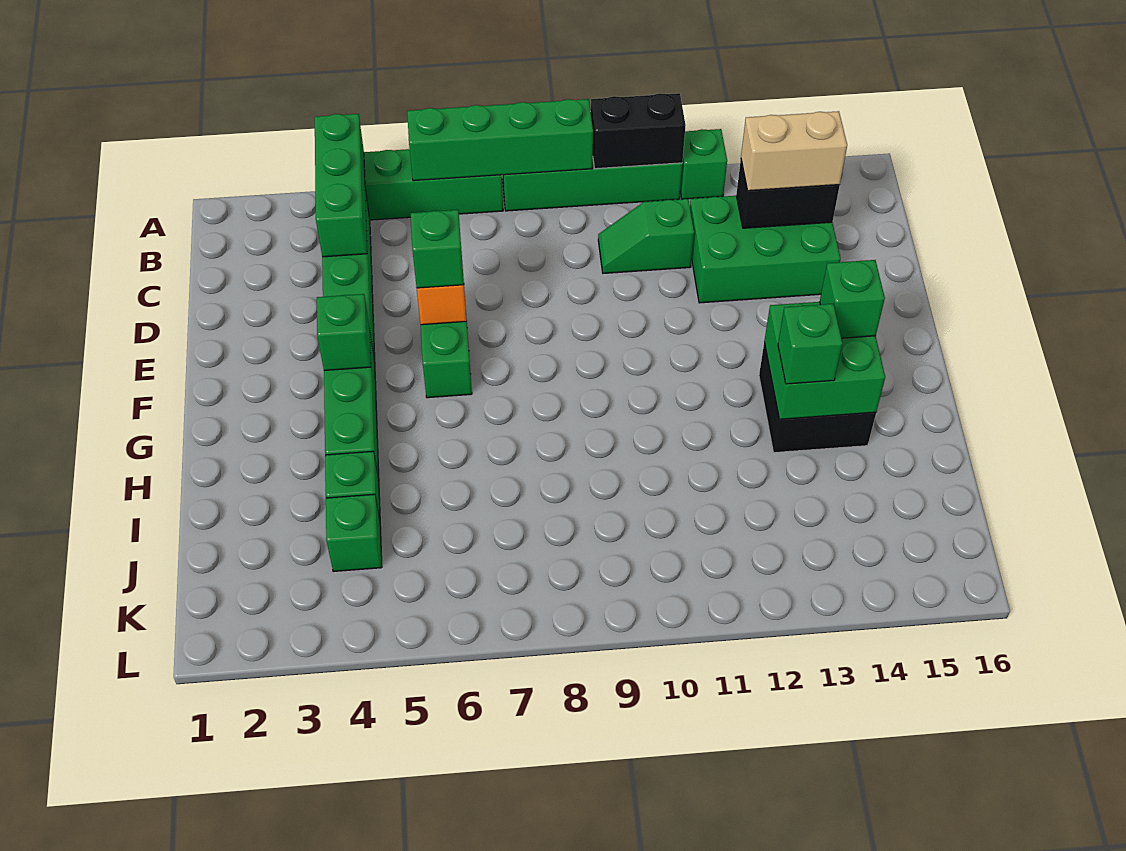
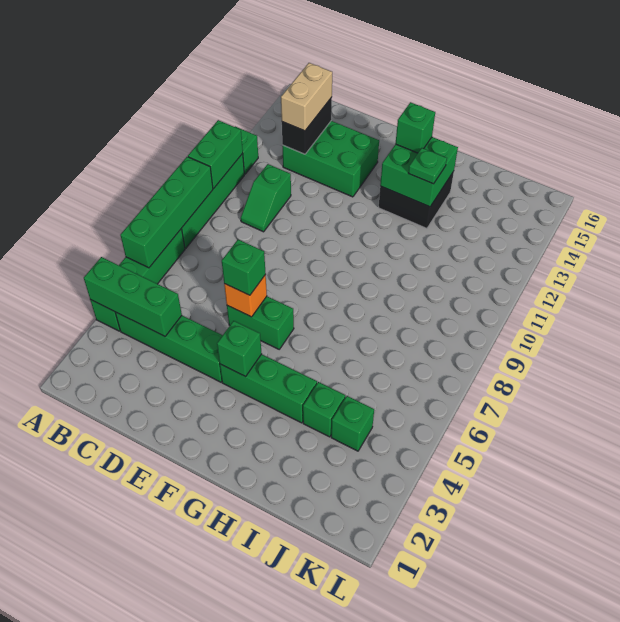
black brick A10:A11 level 2 -> green brick A10:A11 level 2
green brick C12:D14 level 1 -> green brick C13:E14 level 1
green brick H13 level 3 -> green plate H13 level 3

